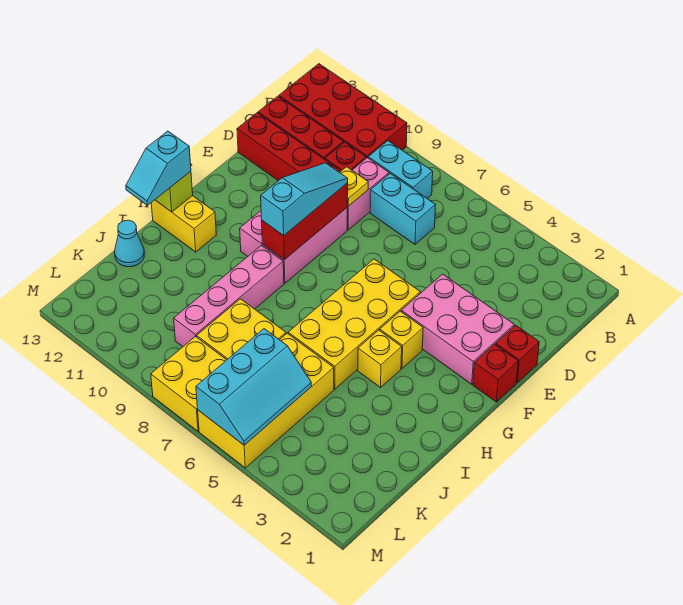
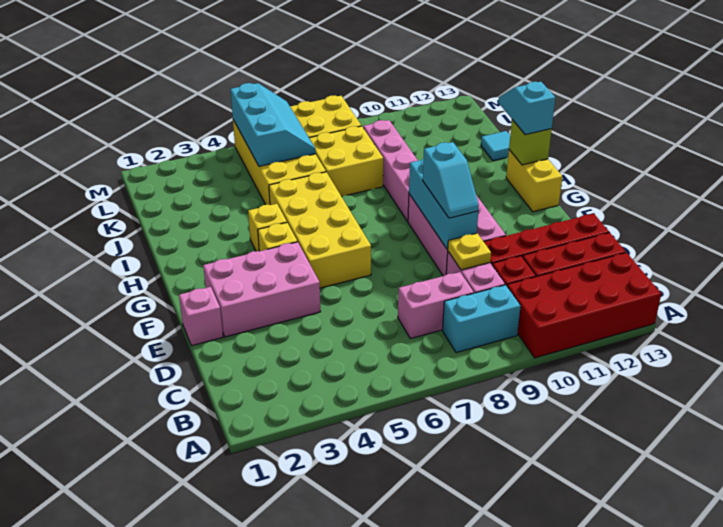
cyan brick C7:C8 level 1 -> pink brick C7:C8 level 1
red brick E1 level 1 -> pink brick E1 level 1
red brick E9:G9 level 2 -> cyan brick E9:G9 level 2
cyan slope E9:G9 level 3 top G -> cyan slope E9:F9 level 3 top F
red brick F1 level 1 -> none
yellow brick H12:H13 level 1 -> yellow brick G13:H13 level 1
cyan cone J13 level 1 -> cyan tile J13 level 1
cyan slope K5:M6 level 2 top 6 -> cyan slope K5:M6 level 2 top 5

